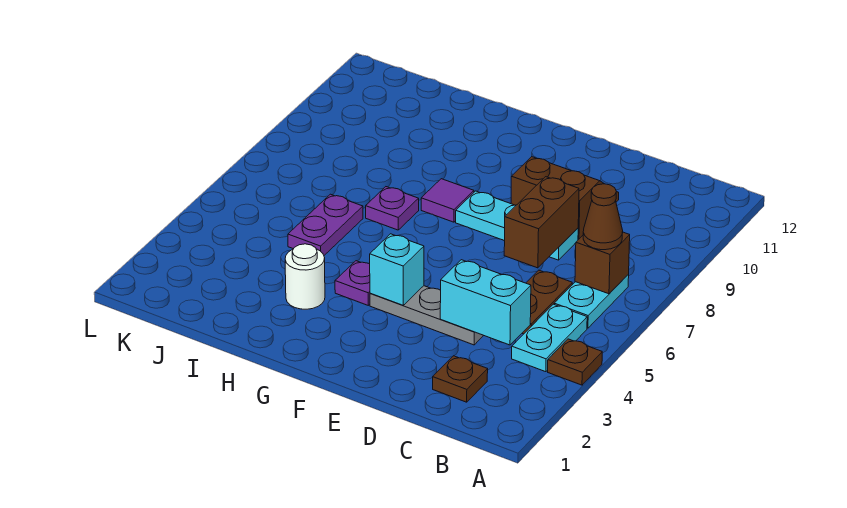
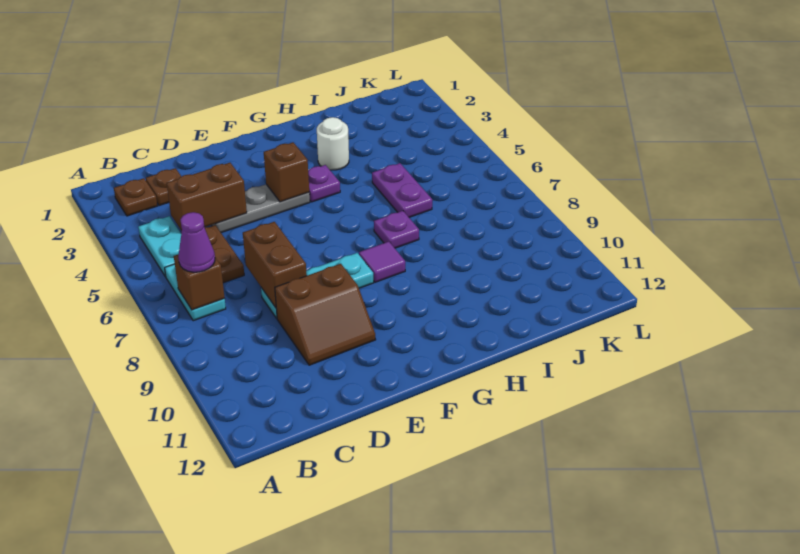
brown plate A4 level 1 -> brown plate B2 level 1
brown cone B7 level 3 -> purple cone B7 level 3
cyan brick C4:D4 level 2 -> brown brick C4:D4 level 2
cyan brick F4 level 2 -> brown brick F4 level 2

